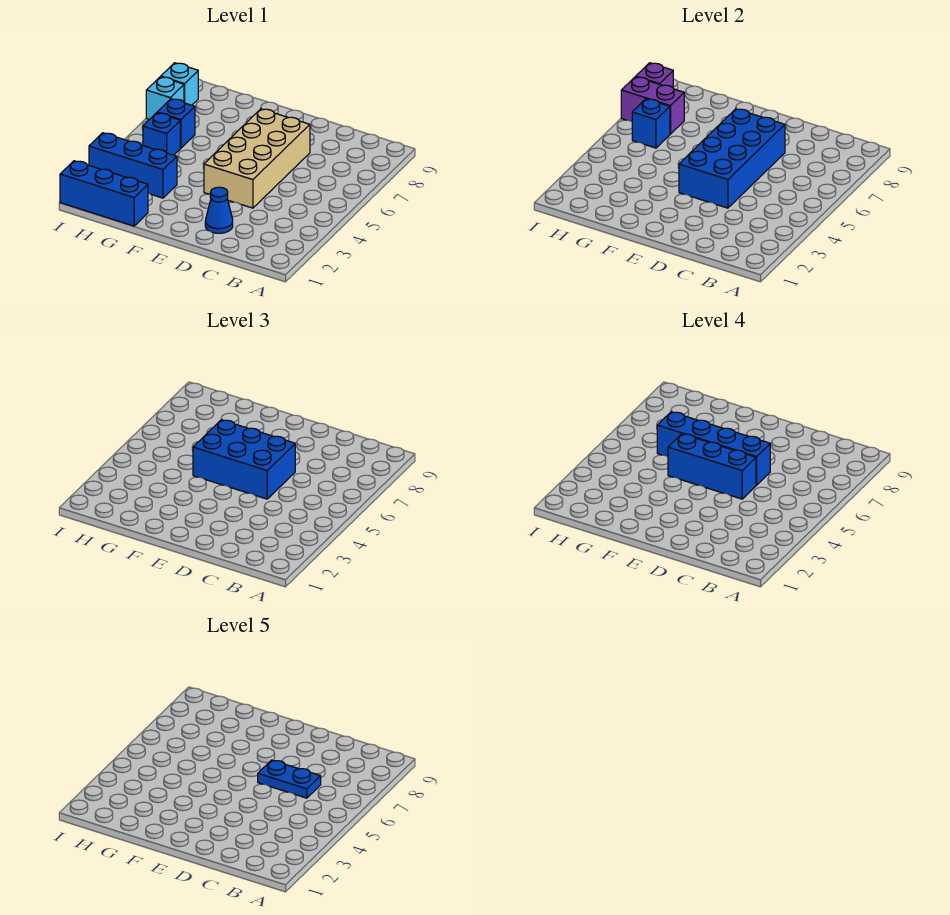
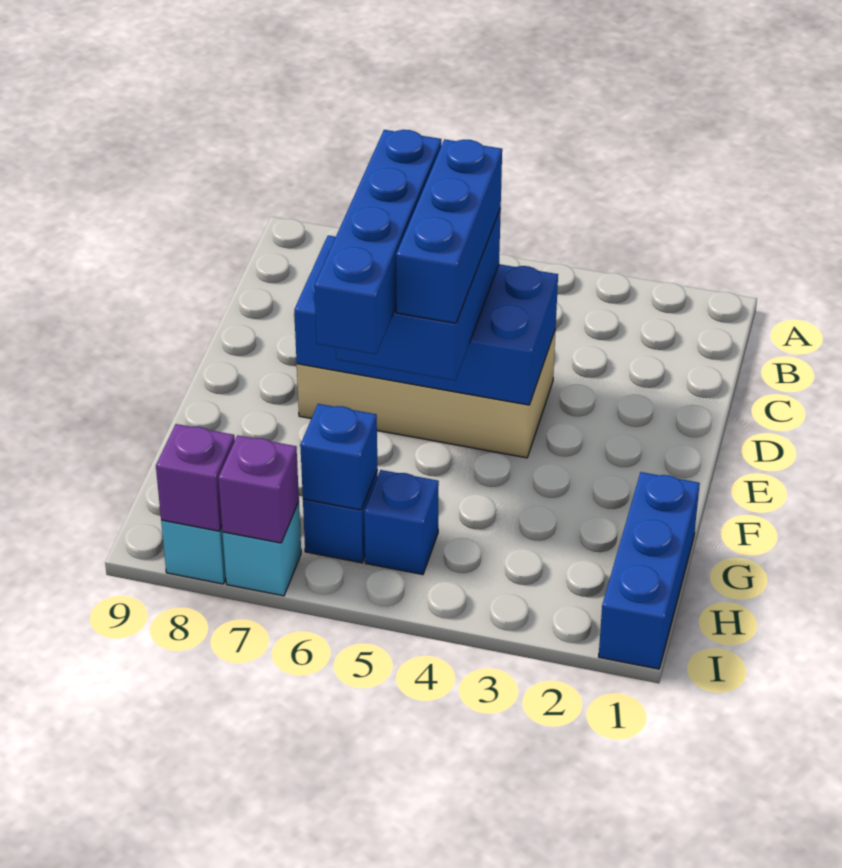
blue plate C6:D6 level 5 -> none
blue cone D2 level 1 -> none
blue brick G3:I3 level 1 -> none
purple brick H7:I7 level 2 -> purple brick I7 level 2

